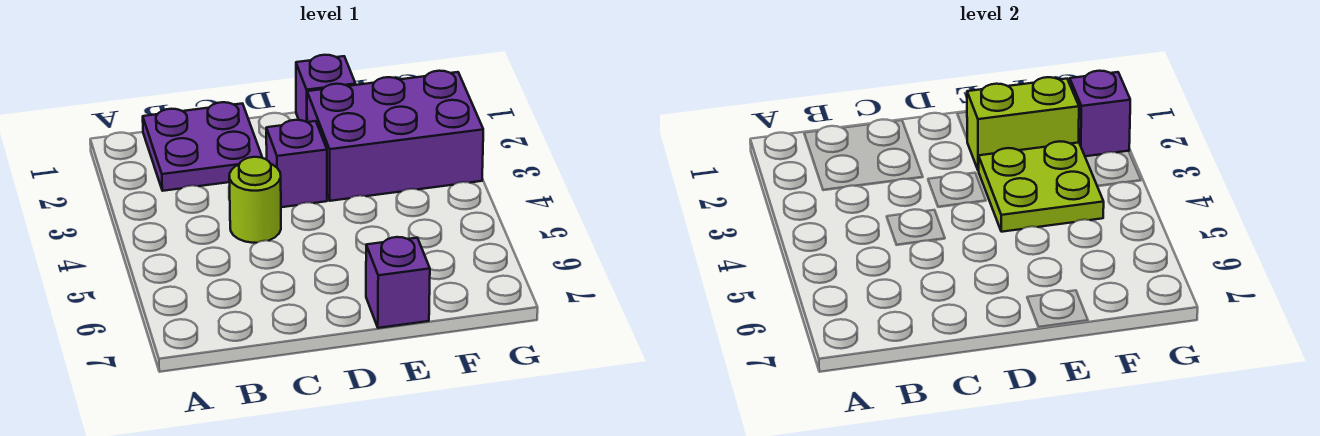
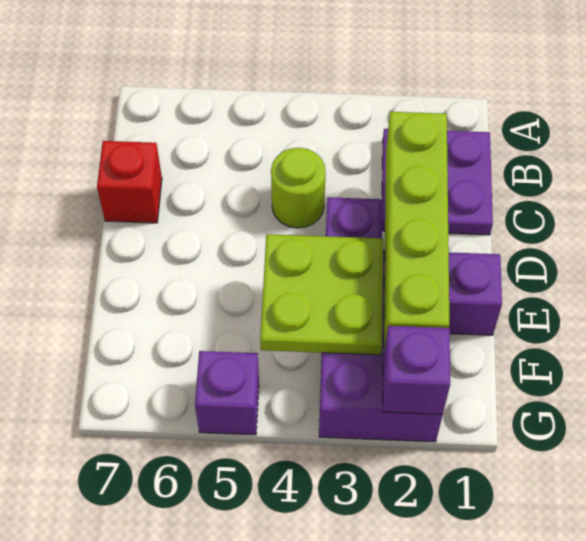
none -> red brick C7 level 1
lime brick E2:F2 level 2 -> lime brick C2:F2 level 2
purple brick E7 level 1 -> purple brick G5 level 1

